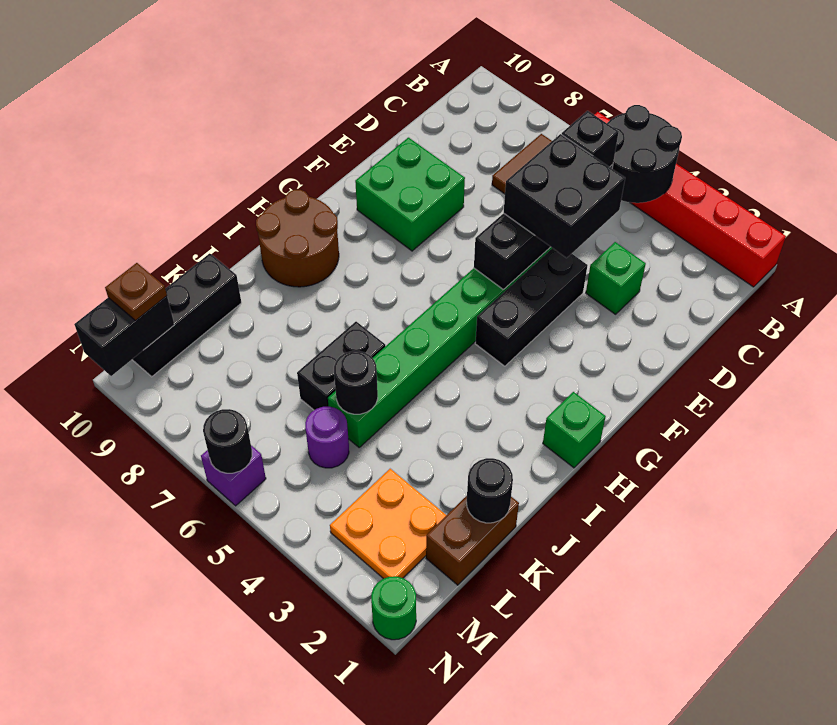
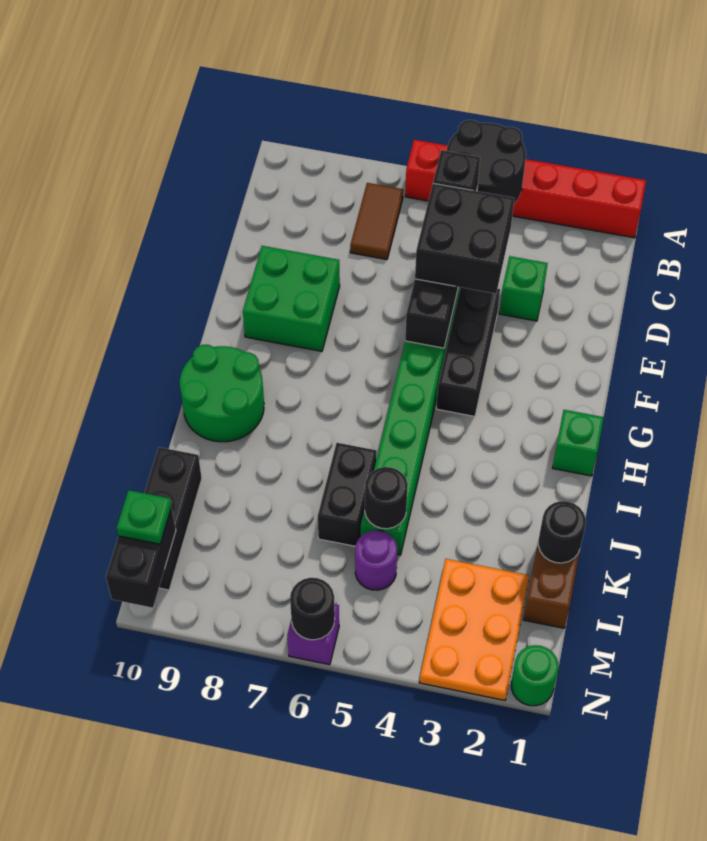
brown round brick H9:I10 level 1 -> green round brick H9:I10 level 1
orange plate L2:M3 level 1 -> orange plate L2:N3 level 1
brown plate M10 level 3 -> green plate M10 level 3

